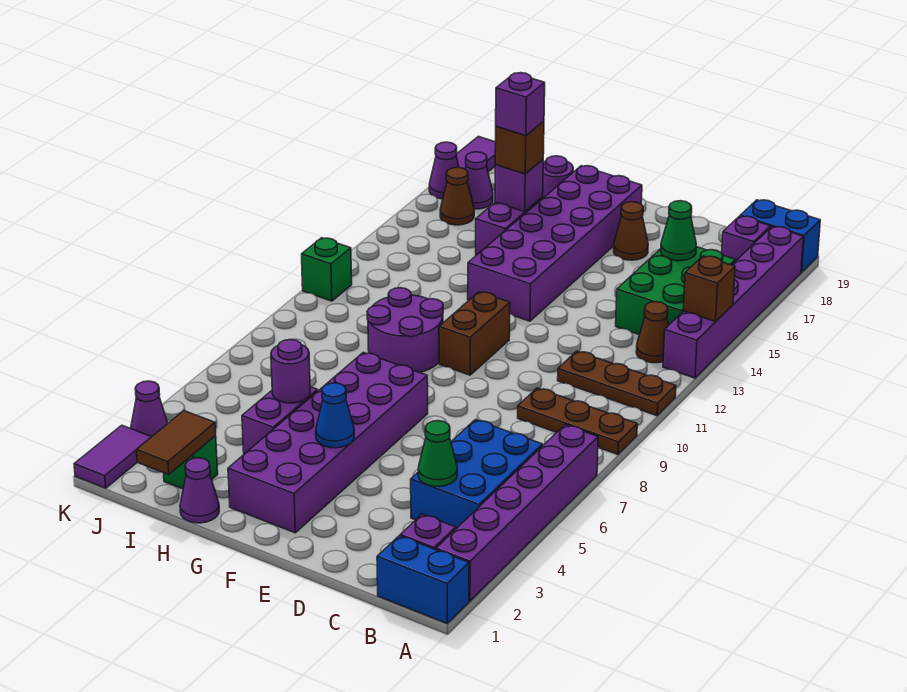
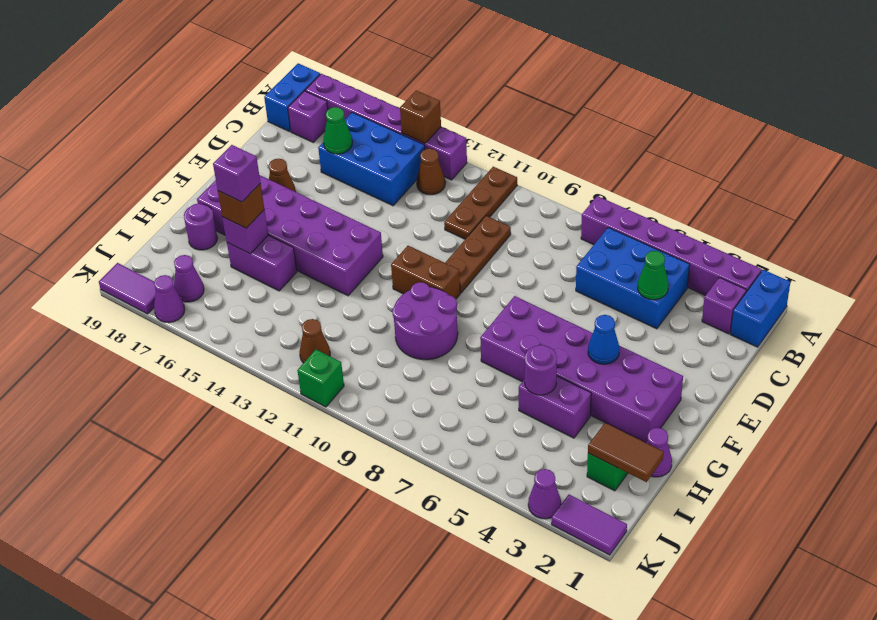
brown plate A9:C9 level 1 -> brown plate C10:E10 level 1
green brick B14:C16 level 1 -> blue brick B14:C16 level 1
brown cone J16 level 1 -> brown cone J12 level 1

